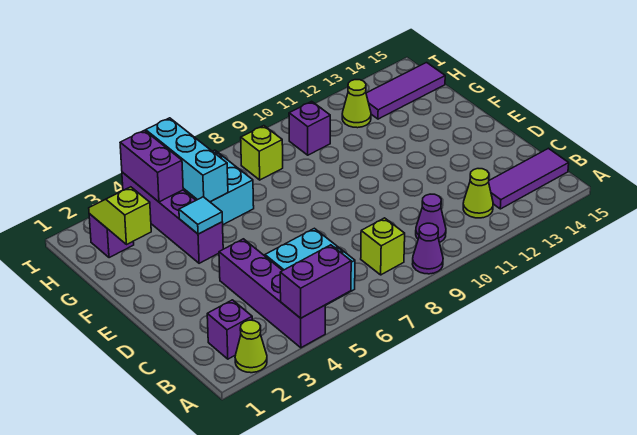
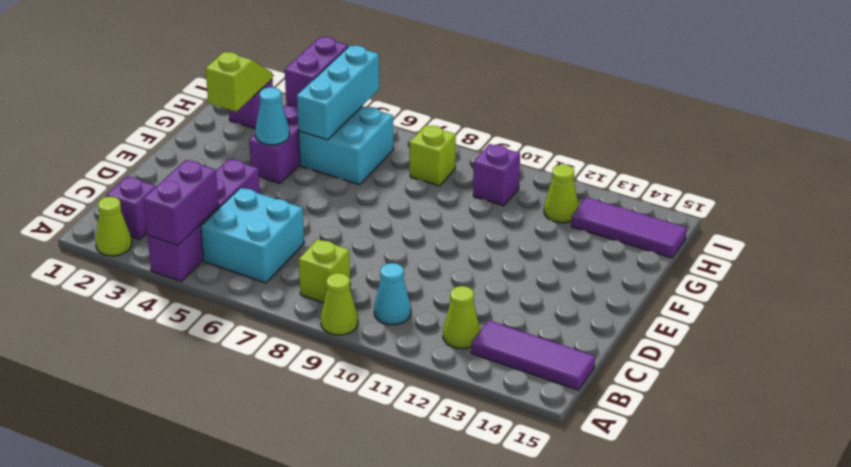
purple brick A4:A5 level 2 -> purple brick A4:B4 level 2
purple cone A9 level 1 -> lime cone A9 level 1
purple cone B10 level 1 -> cyan cone B10 level 1
cyan tile F4 level 2 -> cyan cone F4 level 2

